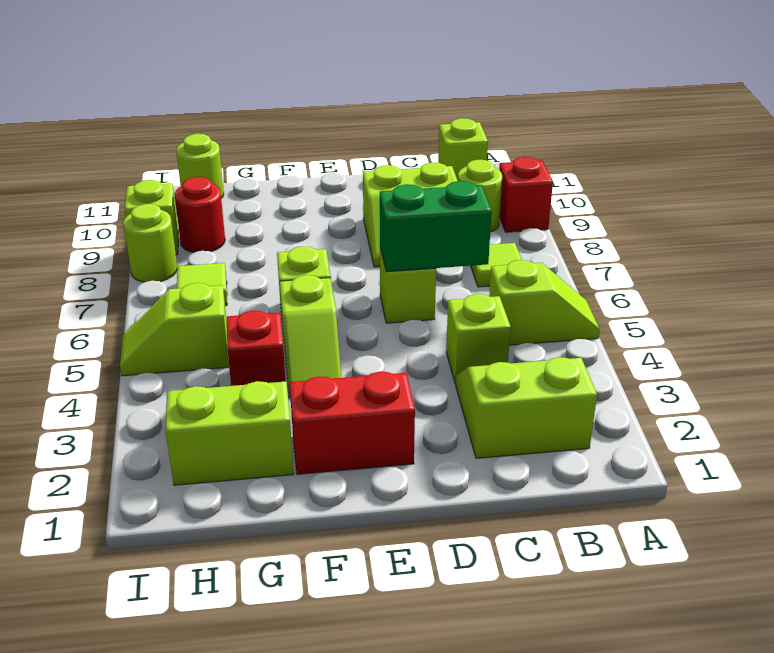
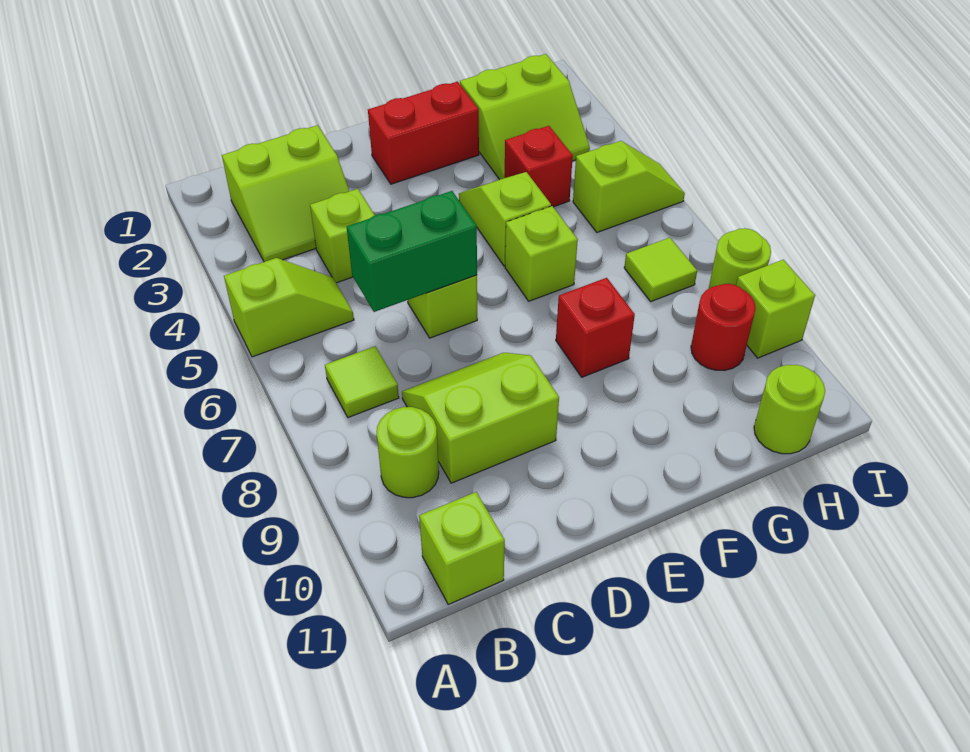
lime slope A5:B5 level 1 top B -> lime slope A5:B5 level 1 top A
red brick A9 level 1 -> red brick F8 level 1

